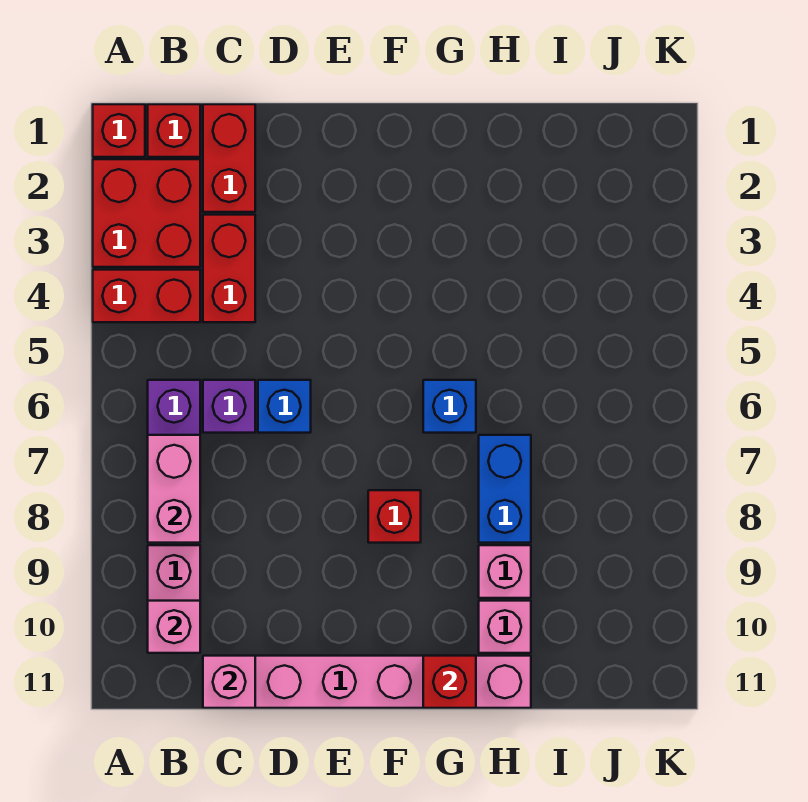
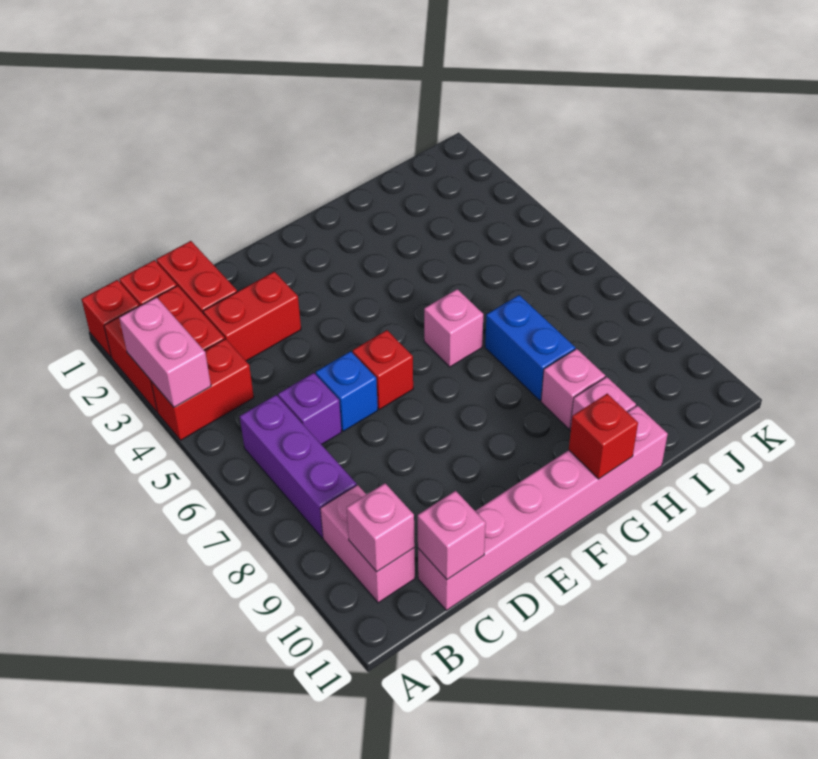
pink brick B7:B8 level 2 -> pink brick A3:A4 level 2
red brick C3:C4 level 1 -> red brick C3:D3 level 1
red brick F8 level 1 -> red brick E6 level 1
blue brick G6 level 1 -> pink brick G6 level 1

